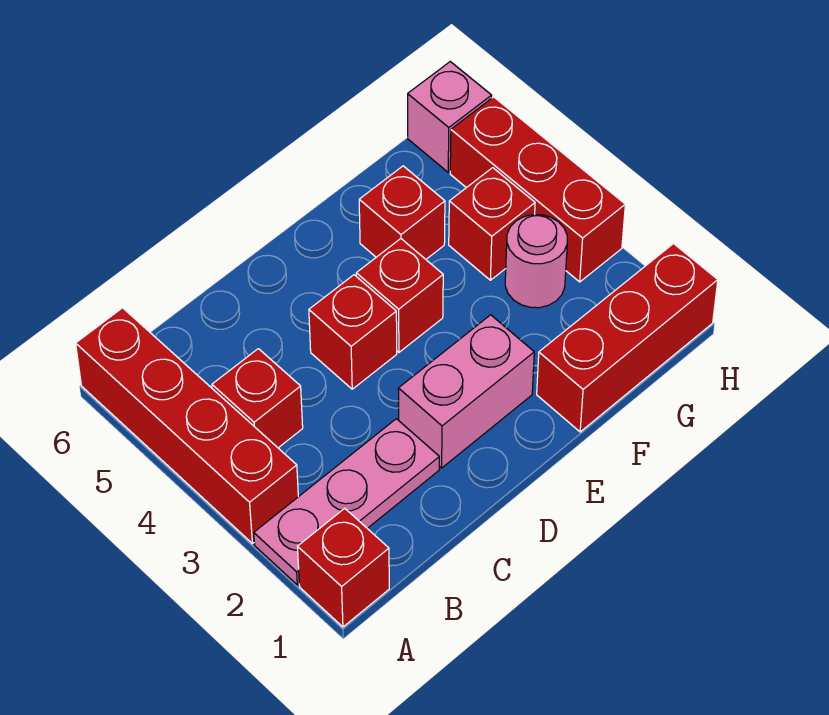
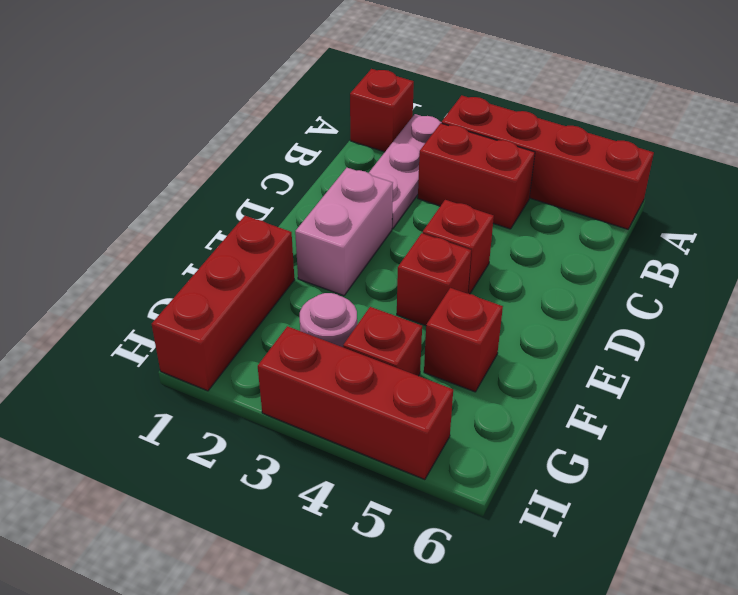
red brick B4 level 1 -> red brick B3:B4 level 1
pink brick H6 level 1 -> none

